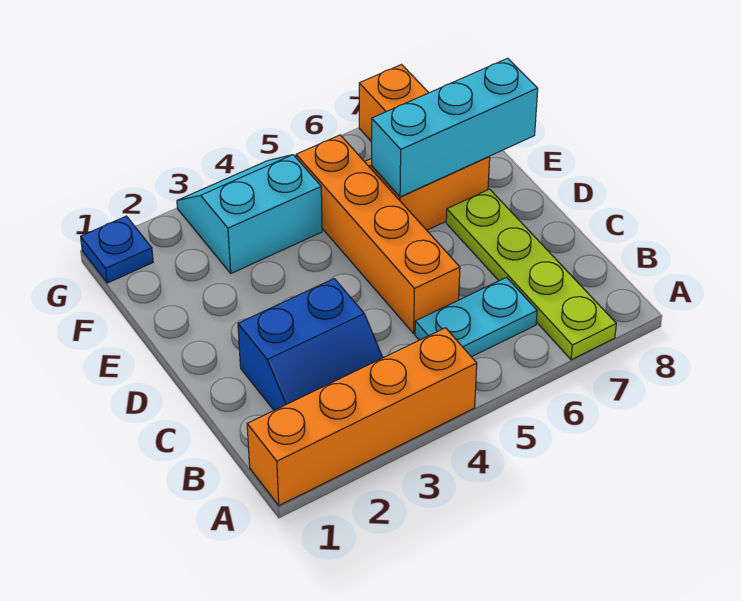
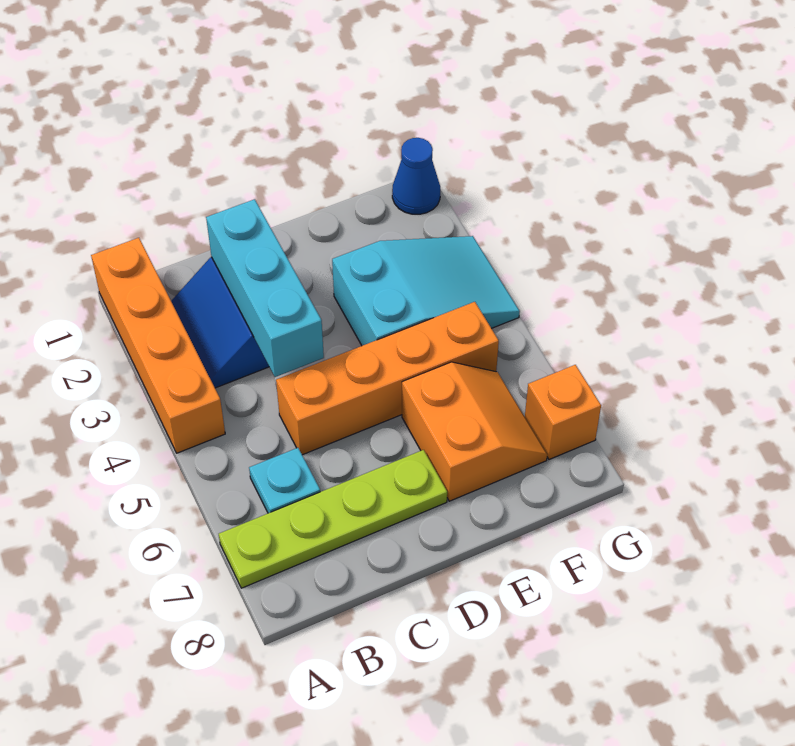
cyan plate B5:B6 level 1 -> cyan plate B6 level 1
cyan brick E6:E8 level 2 -> cyan brick C2:C4 level 2
cyan slope F3:G4 level 1 top F -> cyan slope E3:G4 level 1 top E
blue plate G1 level 1 -> blue cone G1 level 1

